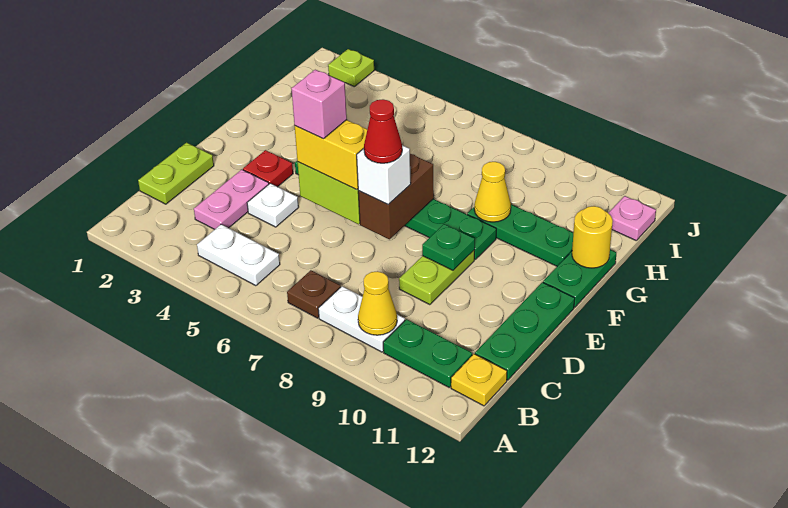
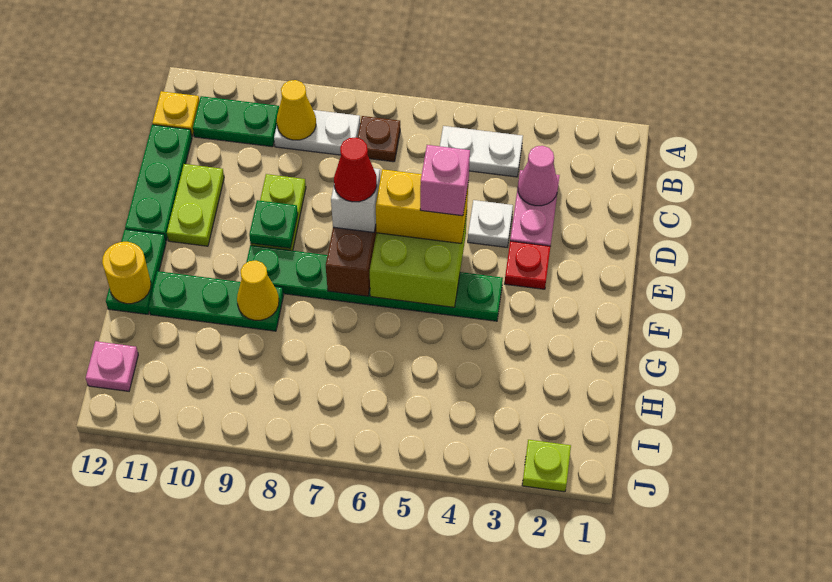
lime plate C1:D1 level 1 -> lime plate D11:E11 level 1
none -> pink cone C3 level 2

